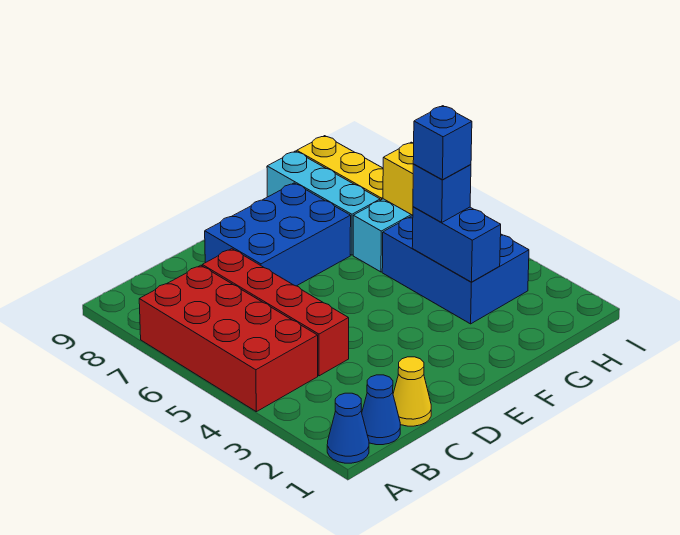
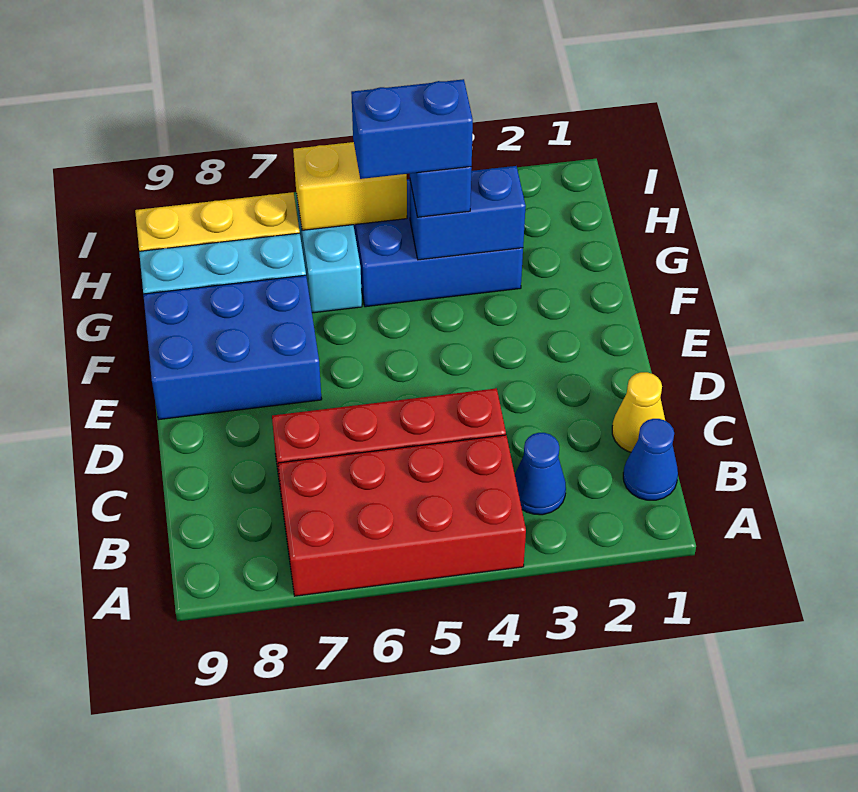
blue cone A1 level 1 -> blue cone B3 level 1
blue brick D7:F8 level 1 -> blue brick E7:F9 level 1
blue brick G4 level 4 -> blue brick G4:G5 level 4

